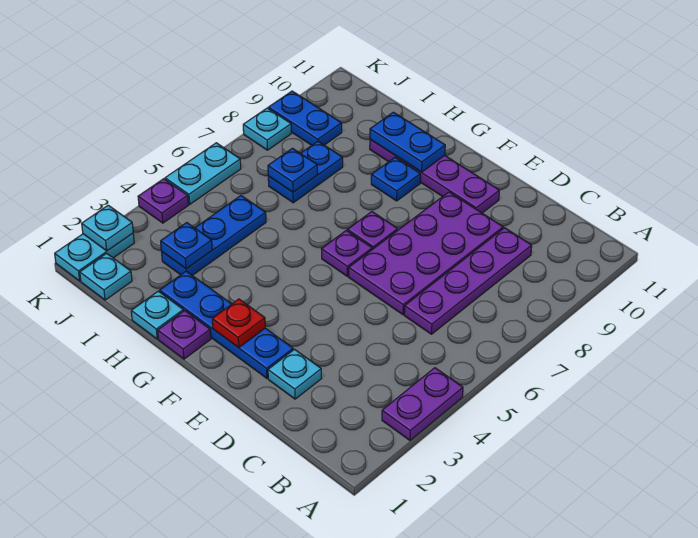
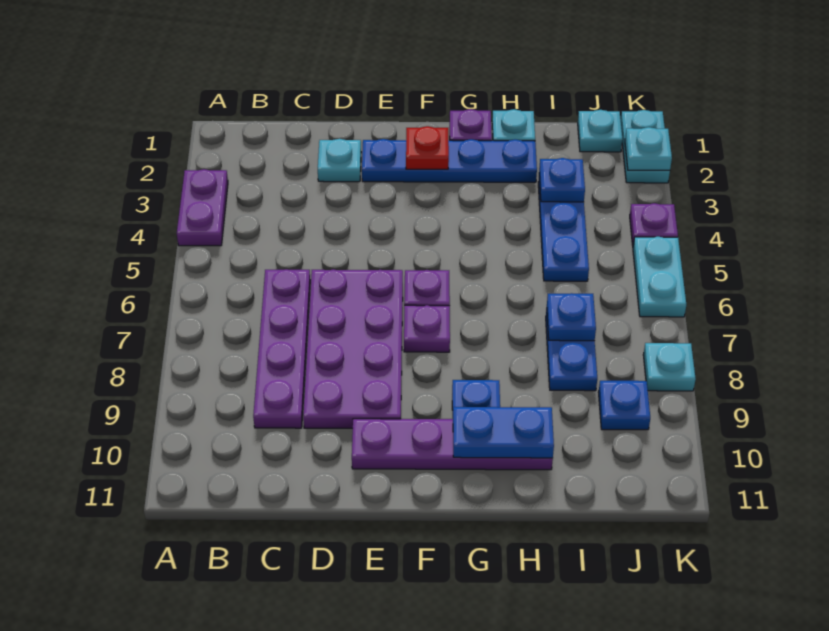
blue plate J9:K9 level 1 -> blue plate J9 level 1

